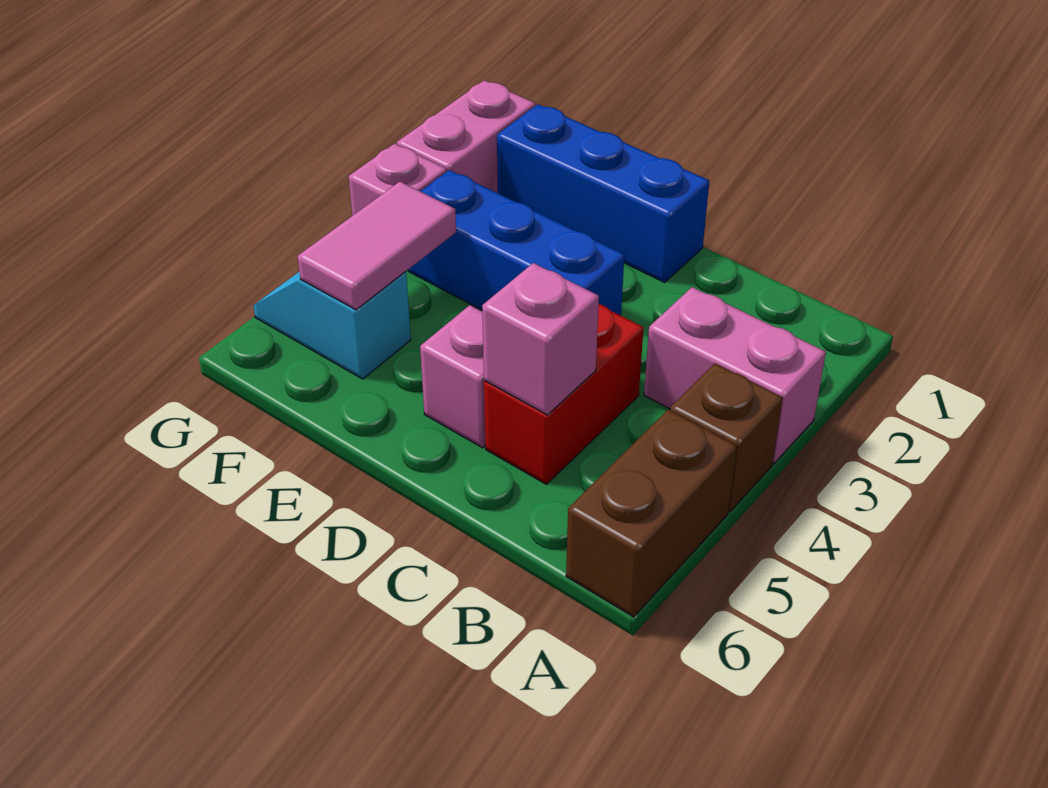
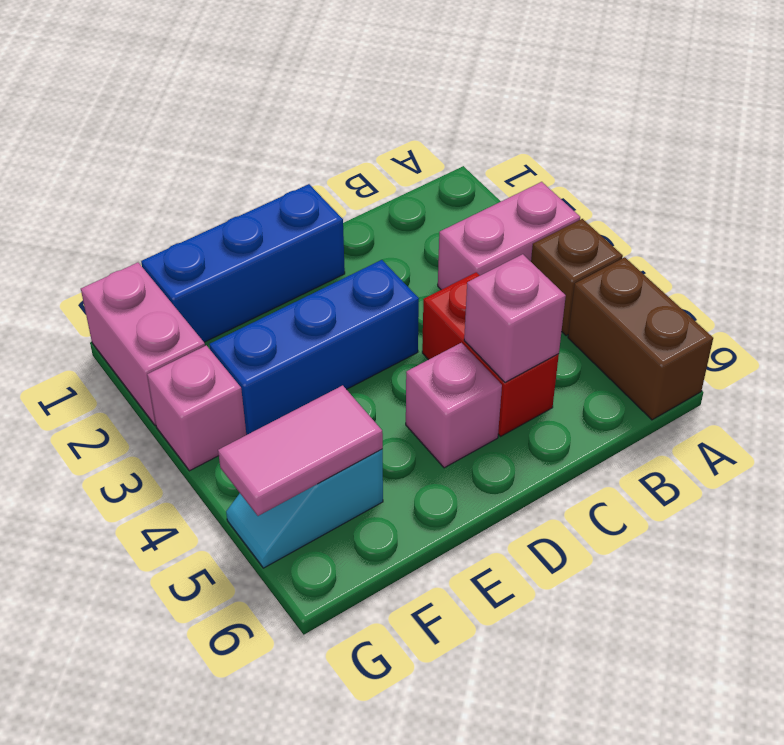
pink tile F4:F5 level 2 -> pink tile F5:G5 level 2

